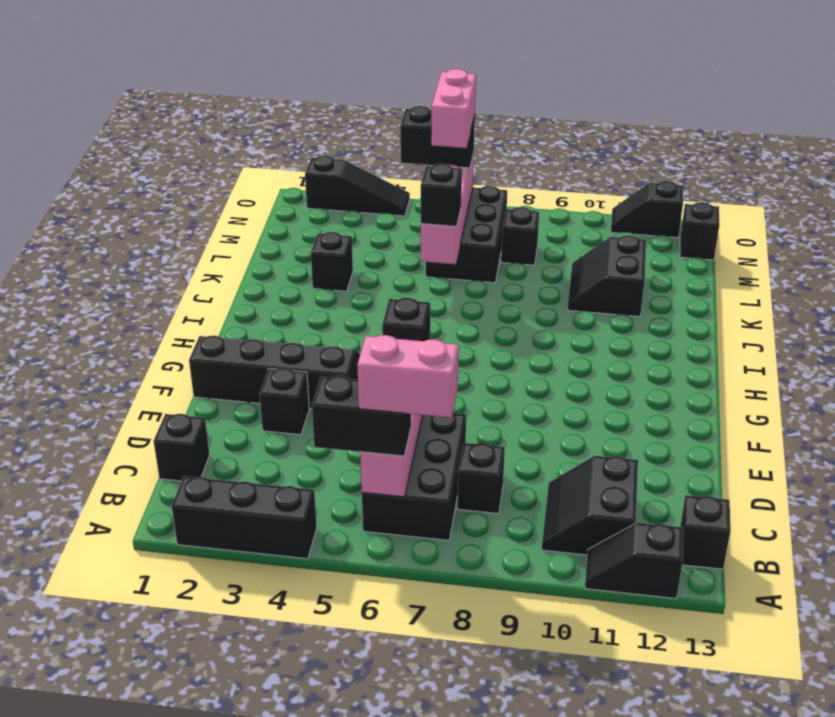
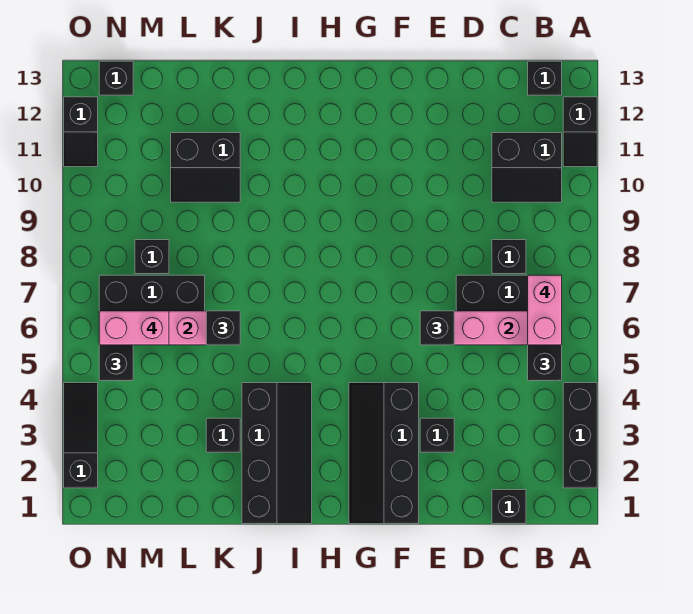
none -> black slope I1:J4 level 1 top J

